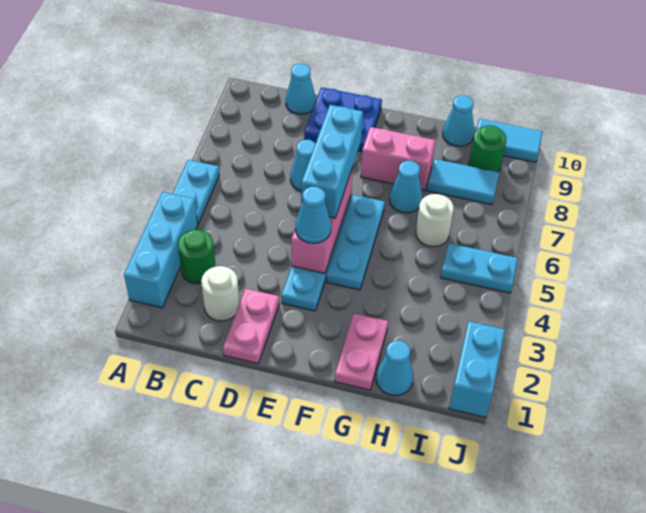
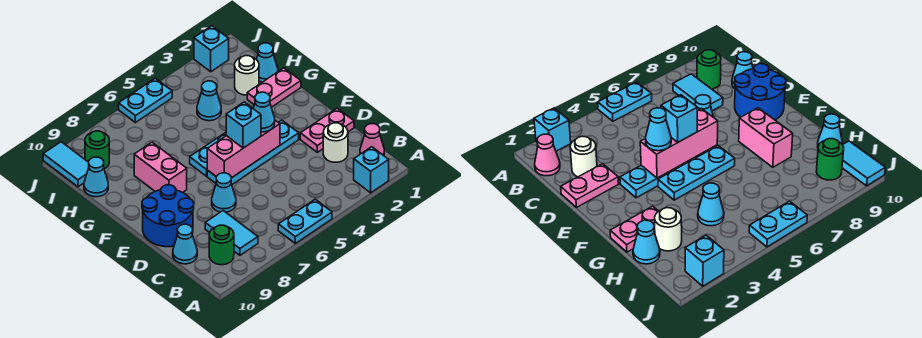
cyan brick A2:A4 level 1 -> cyan brick A2 level 1
none -> pink cone B1 level 1
green round brick B3 level 1 -> green round brick B9 level 1
blue plate D9:E10 level 1 -> blue round brick D9:E10 level 1
cyan brick E5:E7 level 3 -> cyan brick E5 level 3
cyan cone G7 level 1 -> cyan cone H4 level 1
white round brick H6 level 1 -> white round brick H2 level 1
cyan tile H8:I8 level 1 -> cyan tile B8:C8 level 1
cyan plate I5:J5 level 1 -> cyan plate J5:J6 level 1
cyan brick J1:J2 level 1 -> cyan brick J2 level 1

